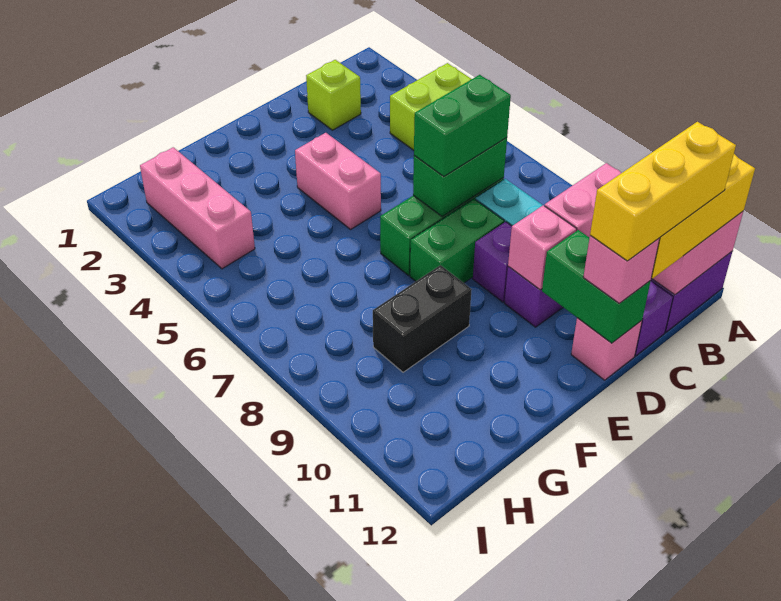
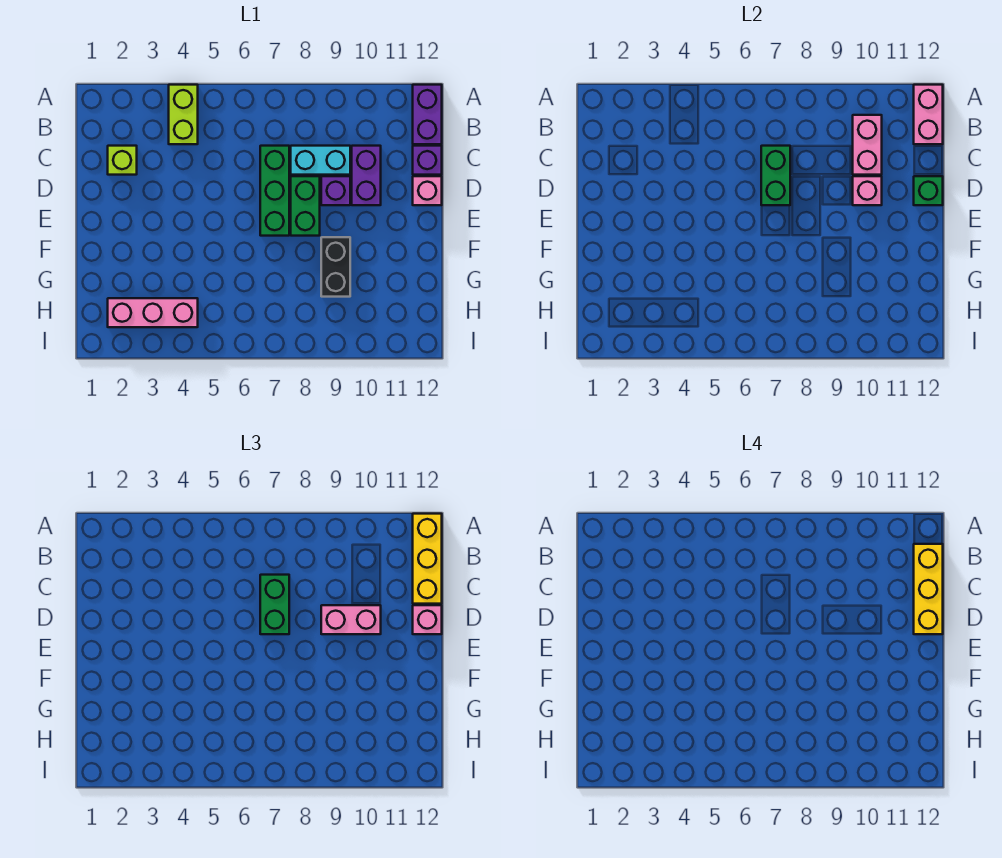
green brick D11:D12 level 2 -> green brick D12 level 2
pink brick E4:E5 level 1 -> pink brick D9:D10 level 3

